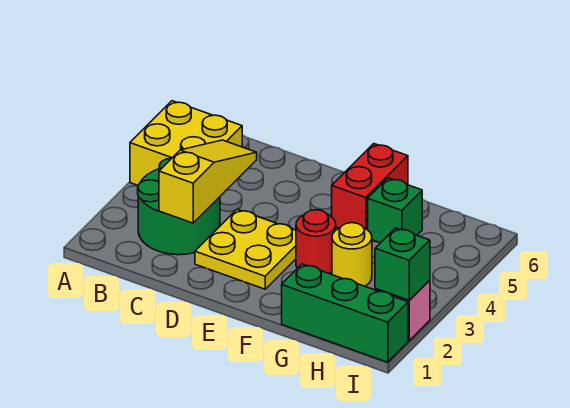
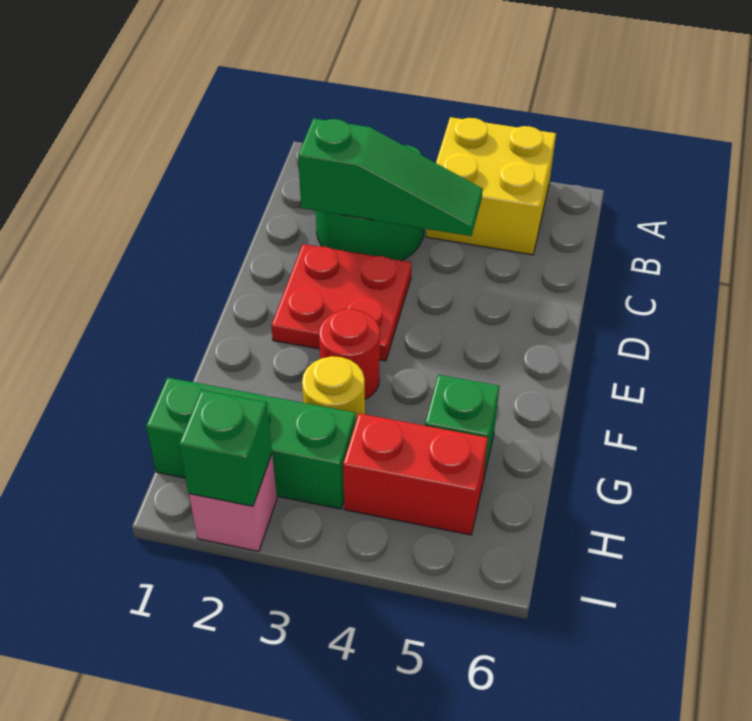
yellow slope C2:C4 level 2 top 2 -> green slope C2:C4 level 2 top 2
yellow plate D2:E3 level 1 -> red plate D2:E3 level 1
red brick F5:F6 level 1 -> red brick H4:H5 level 1
green brick G1:I1 level 1 -> green brick H1:H3 level 1

